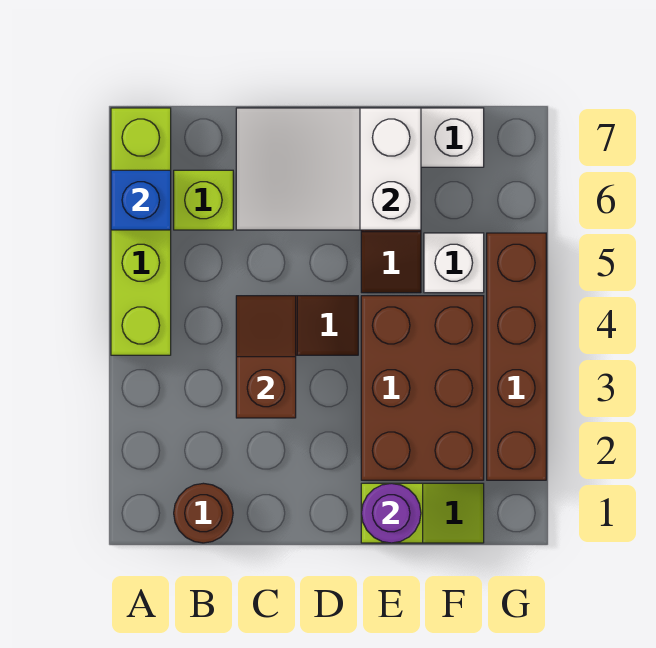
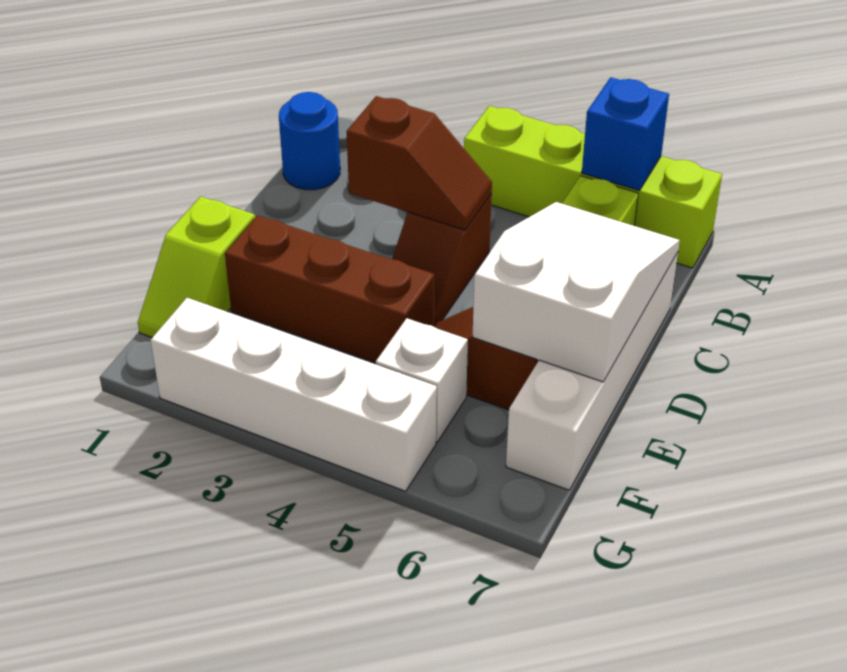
brown round brick B1 level 1 -> blue round brick B1 level 1
purple round brick E1 level 2 -> none
brown brick E2:F4 level 1 -> brown brick E2:E4 level 1
brown brick G2:G5 level 1 -> white brick G2:G5 level 1

